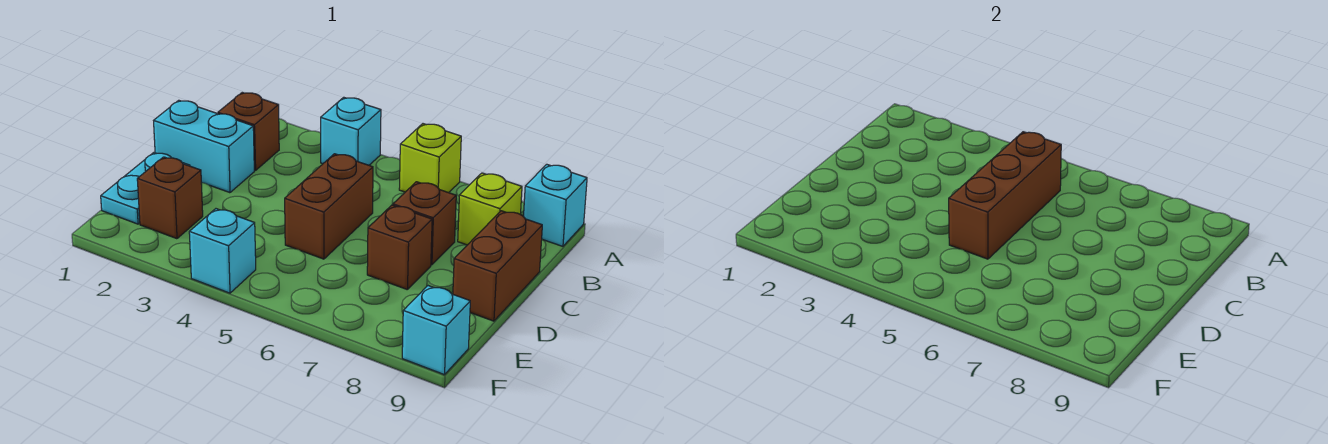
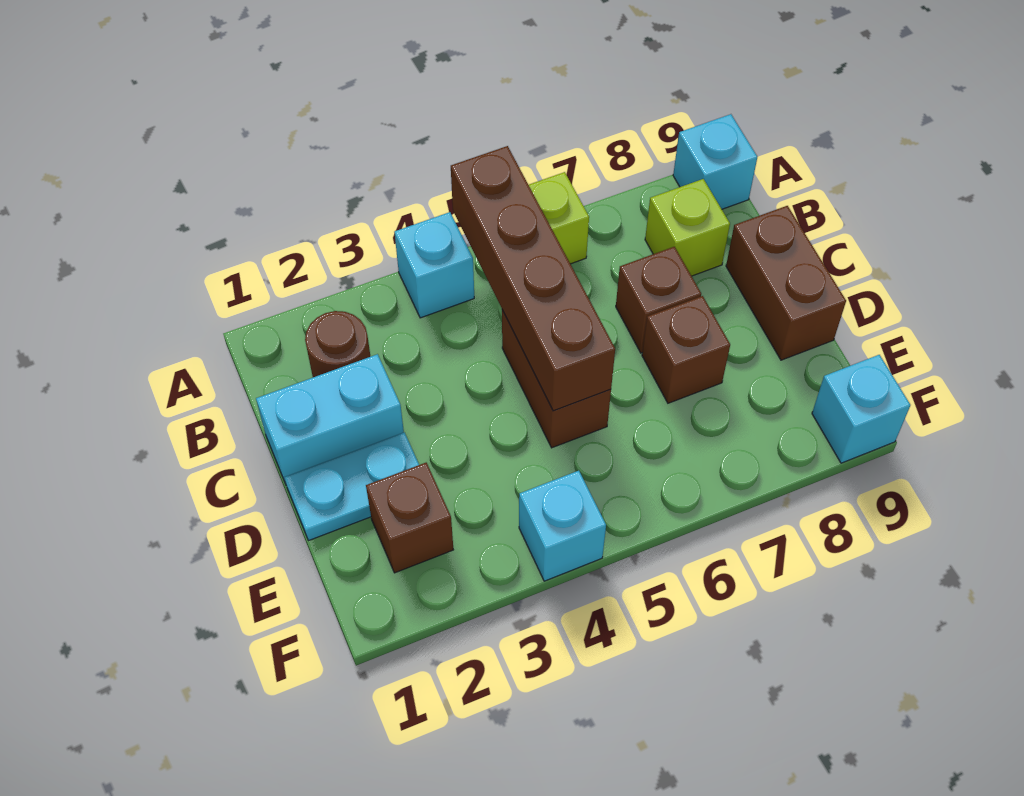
brown brick B2 level 1 -> brown round brick B2 level 1
brown brick B5:D5 level 2 -> brown brick A5:D5 level 2
cyan plate D1:E1 level 1 -> cyan plate D1:D2 level 1

